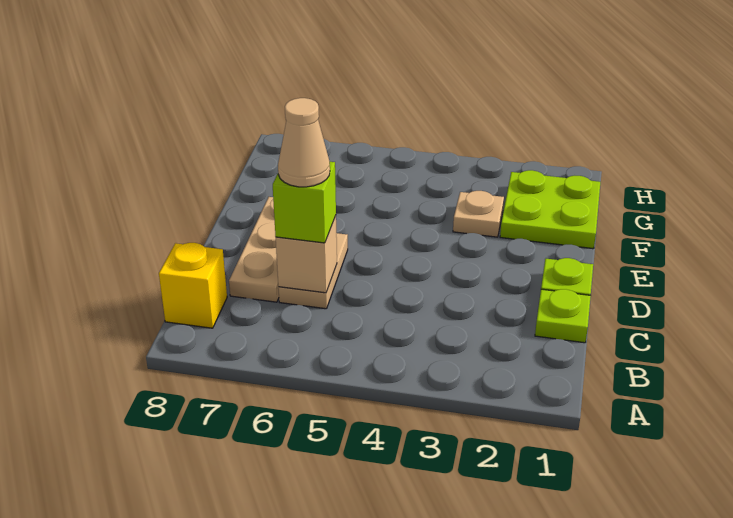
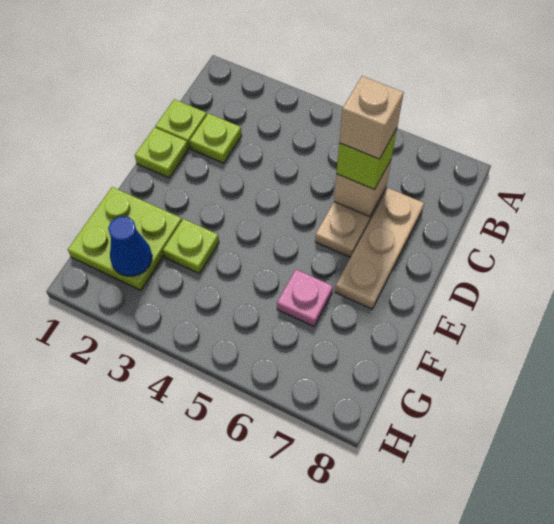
yellow brick B8 level 1 -> none
none -> lime plate C2 level 1
tan cone C6 level 4 -> tan brick C6 level 4
tan plate F3 level 1 -> lime plate F3 level 1
none -> pink plate F6 level 1
none -> blue cone G2 level 2

